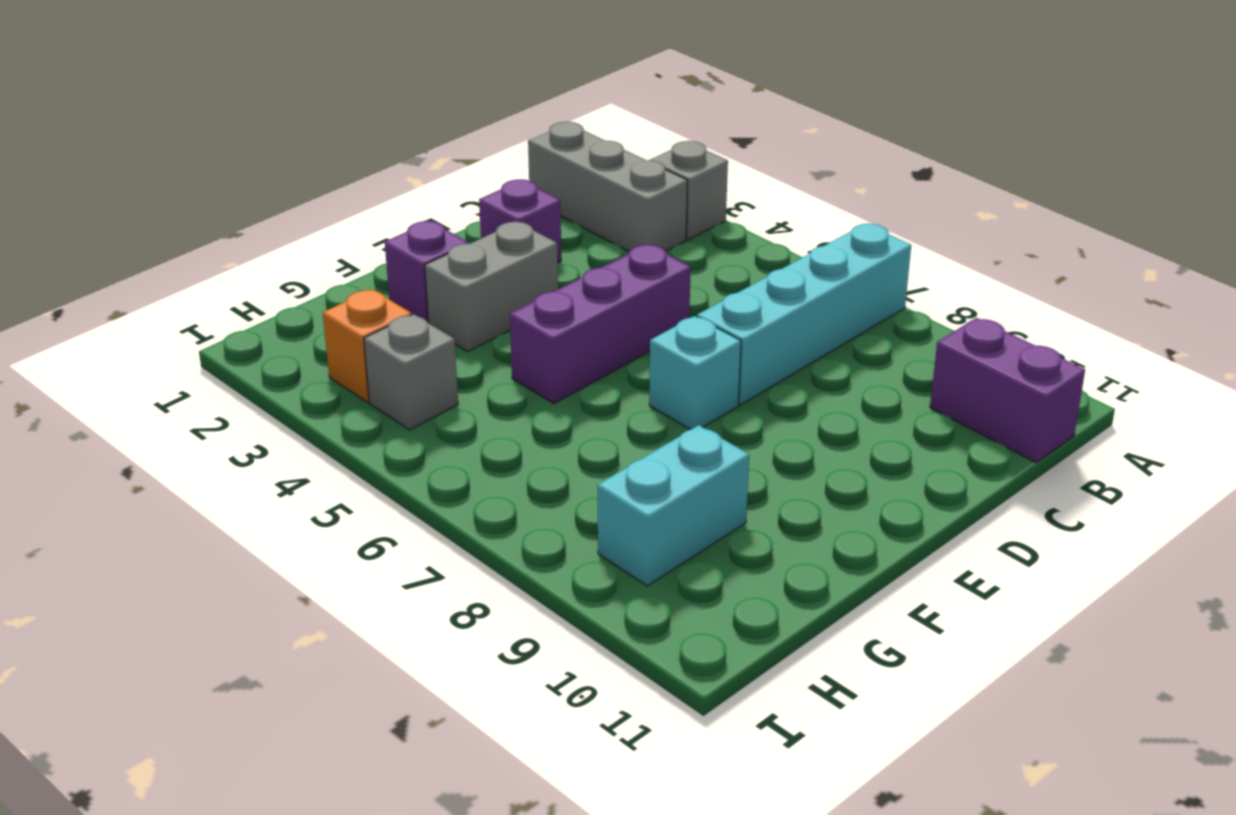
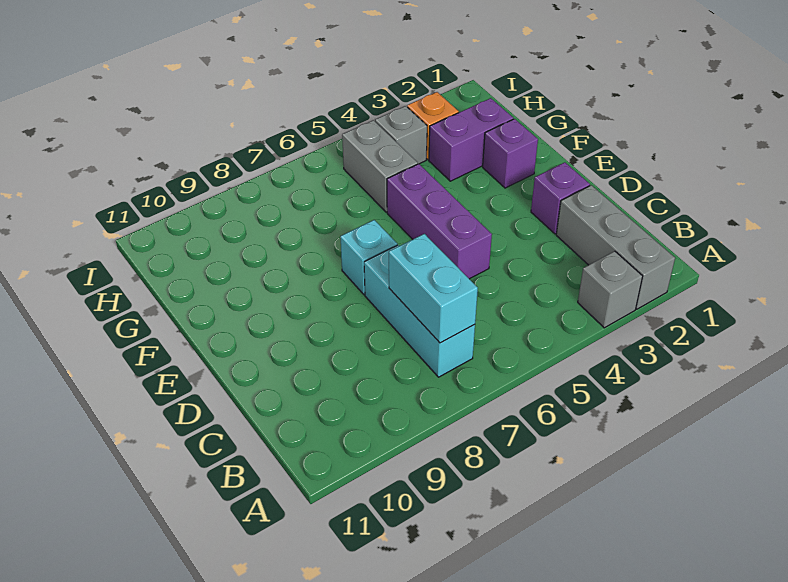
cyan brick A7:D7 level 1 -> cyan brick B7:D7 level 1
grey brick B1:B3 level 1 -> grey brick A2:C2 level 1
purple brick B10:B11 level 1 -> purple brick G2:G3 level 1
grey brick E3:F3 level 1 -> grey brick G5:H5 level 1
cyan brick G9:H9 level 1 -> cyan brick B7:C7 level 2

